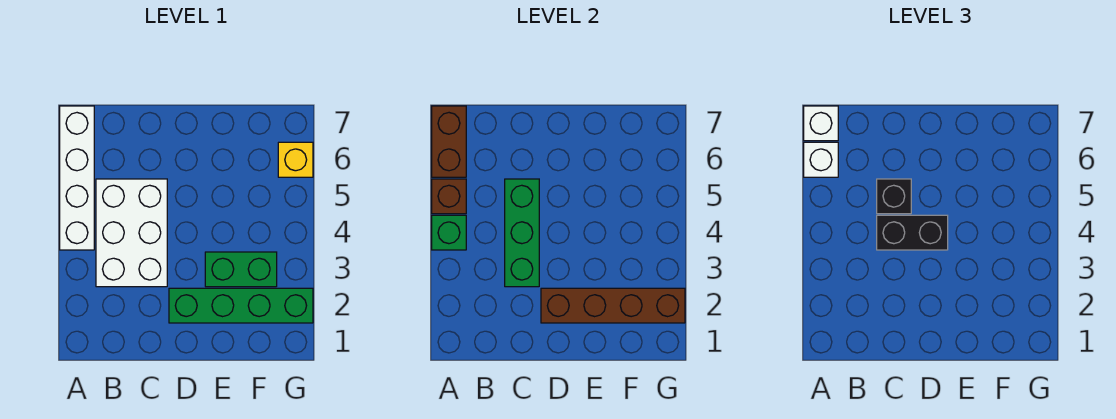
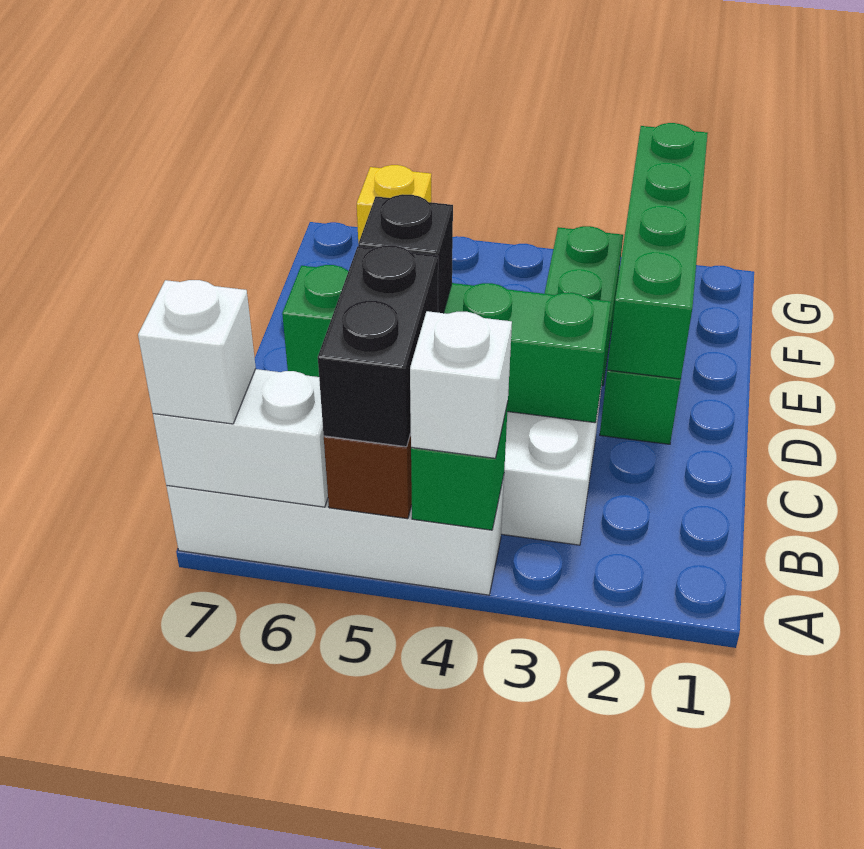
brown brick A6:A7 level 2 -> white brick A6:A7 level 2
white brick A6 level 3 -> white brick A4 level 3
green brick C3:C5 level 2 -> green brick C3:C6 level 2
black brick C4:D4 level 3 -> black brick A5:B5 level 3
brown brick D2:G2 level 2 -> green brick D2:G2 level 2

